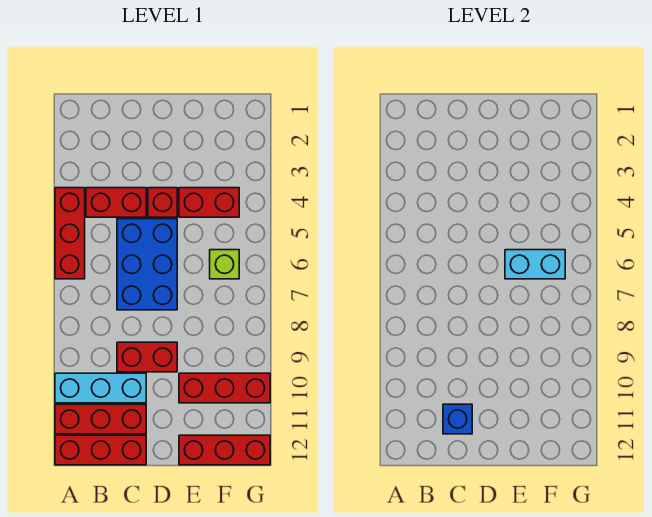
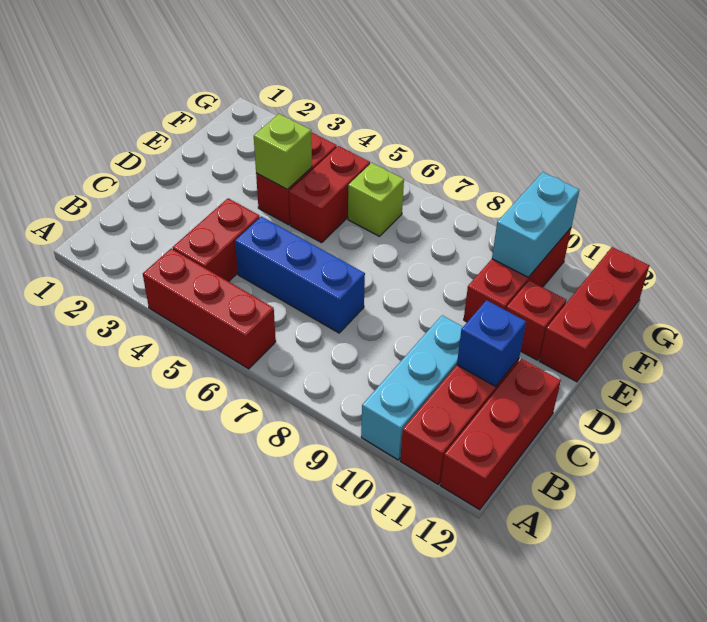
blue brick C5:D7 level 1 -> blue brick C5:C7 level 1
red brick C9:D9 level 1 -> red brick E5:F5 level 1
red brick D4 level 1 -> red brick E11 level 1
none -> lime brick E4 level 2
cyan brick E6:F6 level 2 -> cyan brick F10:G10 level 2

